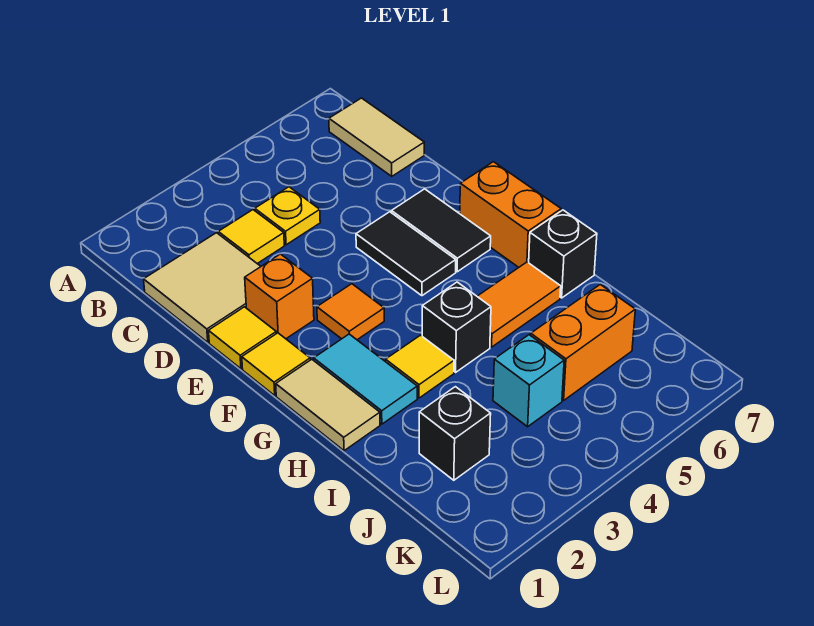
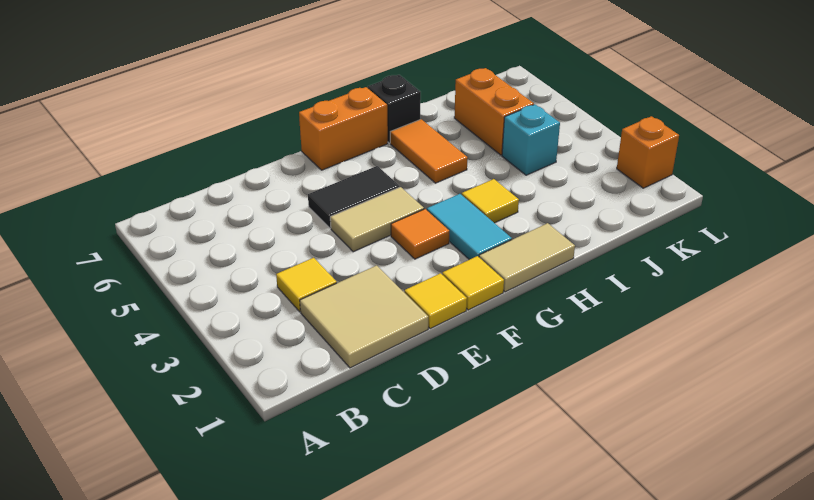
tan tile B7:C7 level 1 -> tan tile E4:F4 level 1
yellow plate C4 level 1 -> none
orange brick E2 level 1 -> orange brick L2 level 1
black tile E6:F6 level 1 -> none
cyan tile G2:H2 level 1 -> cyan tile G2:G3 level 1
black brick H4 level 1 -> none
black brick J2 level 1 -> none

